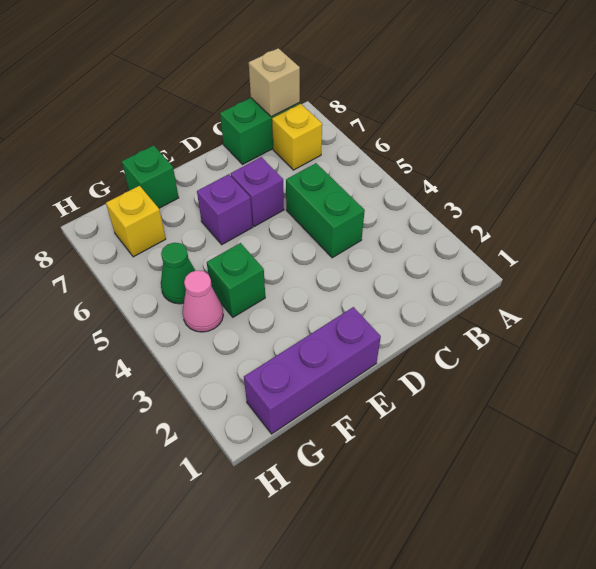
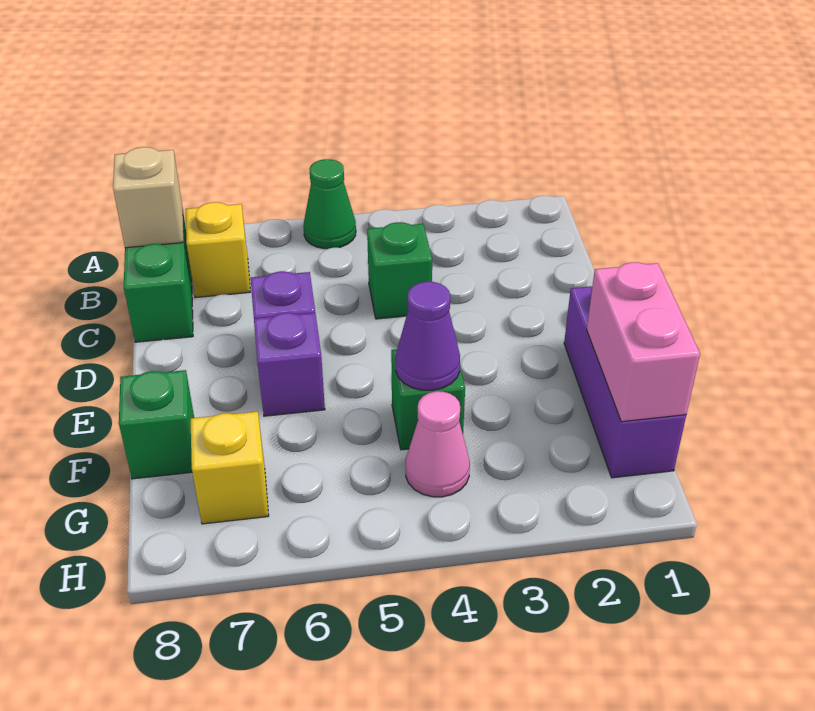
green brick C4:C5 level 1 -> green brick C4 level 1
none -> pink brick F1:G1 level 2
none -> purple cone F4 level 2
green cone G5 level 1 -> green cone A5 level 1

